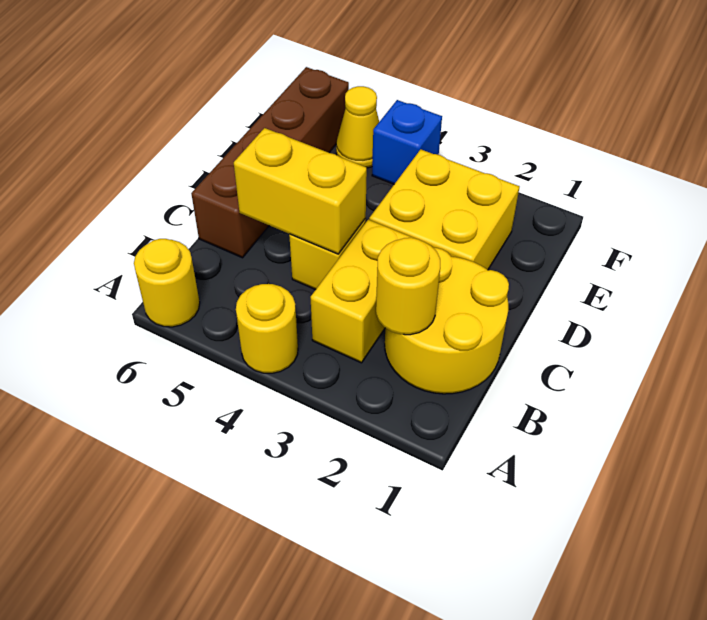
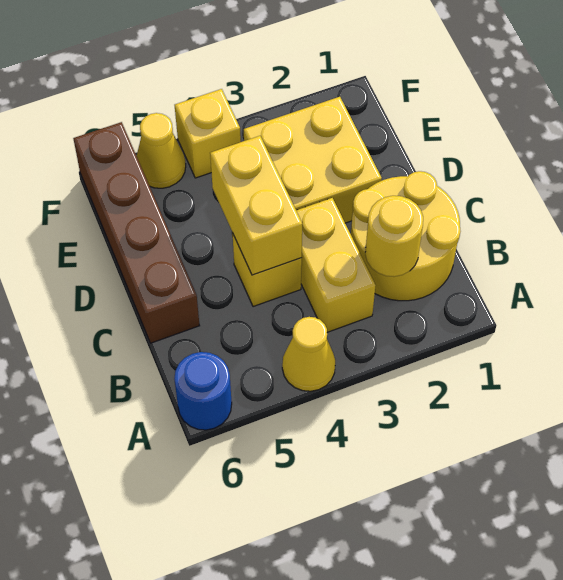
yellow round brick A4 level 1 -> yellow cone A4 level 1
yellow round brick A6 level 1 -> blue round brick A6 level 1
yellow brick C4:C5 level 2 -> yellow brick C4:D4 level 2
blue brick F4 level 1 -> yellow brick F4 level 1

